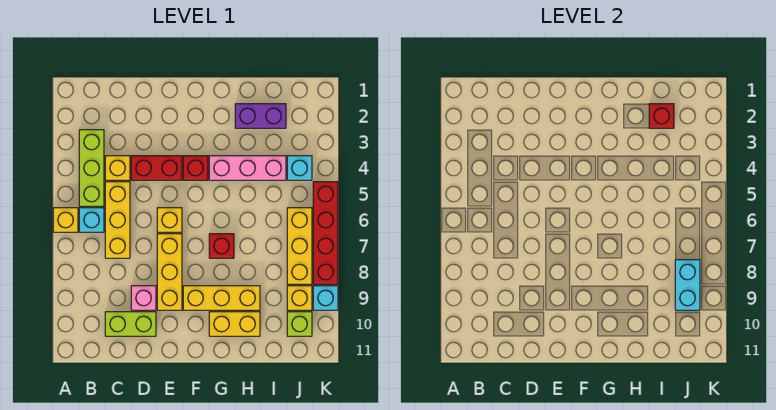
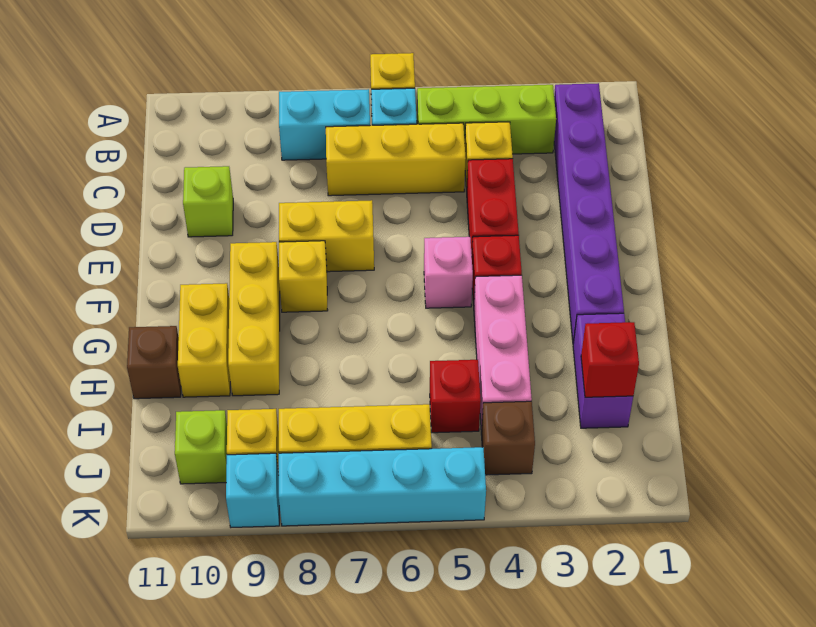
none -> purple brick B2:G2 level 1
lime brick C10:D10 level 1 -> lime brick D10 level 1
pink brick D9 level 1 -> pink brick F5 level 1
yellow brick E6 level 1 -> yellow brick F8 level 1
yellow brick E7:E9 level 1 -> yellow brick E7:E8 level 1
red brick G7 level 1 -> red brick I5 level 1
none -> brown brick H11 level 1
cyan brick J4 level 1 -> brown brick J4 level 1
cyan brick J8:J9 level 2 -> cyan brick B7:B8 level 1
red brick K5:K8 level 1 -> cyan brick K5:K8 level 1

